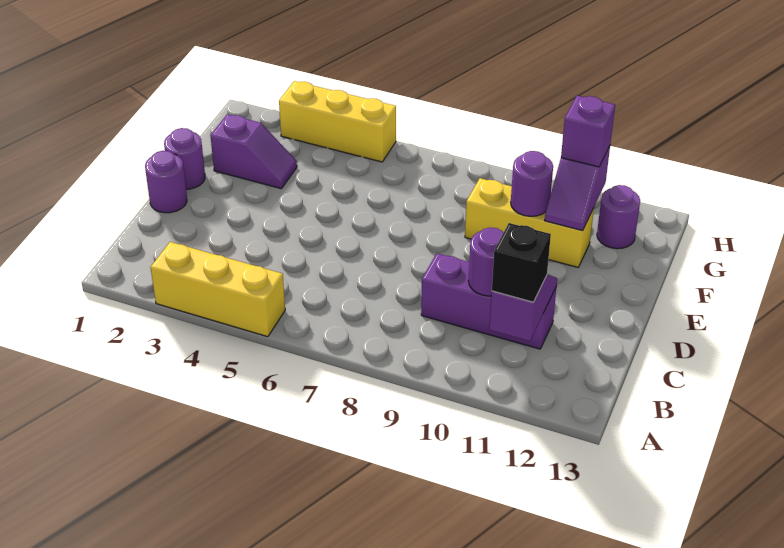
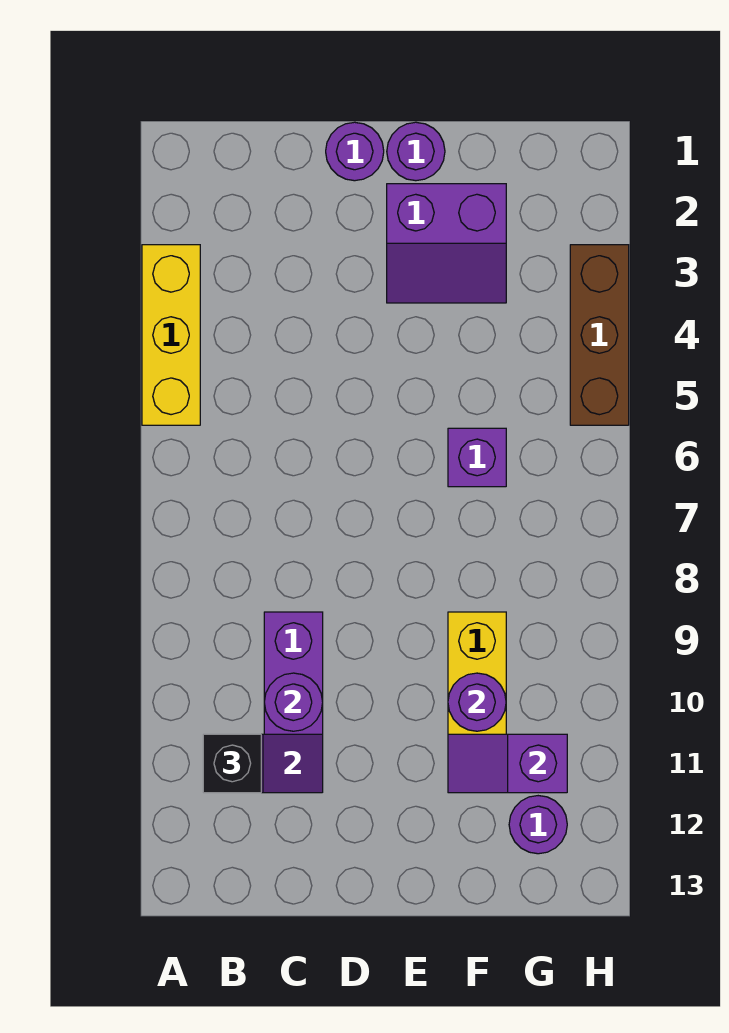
purple slope F2:F3 level 1 top 2 -> purple slope E2:F3 level 1 top 2
purple brick G11 level 3 -> purple brick F6 level 1
yellow brick H3:H5 level 1 -> brown brick H3:H5 level 1

